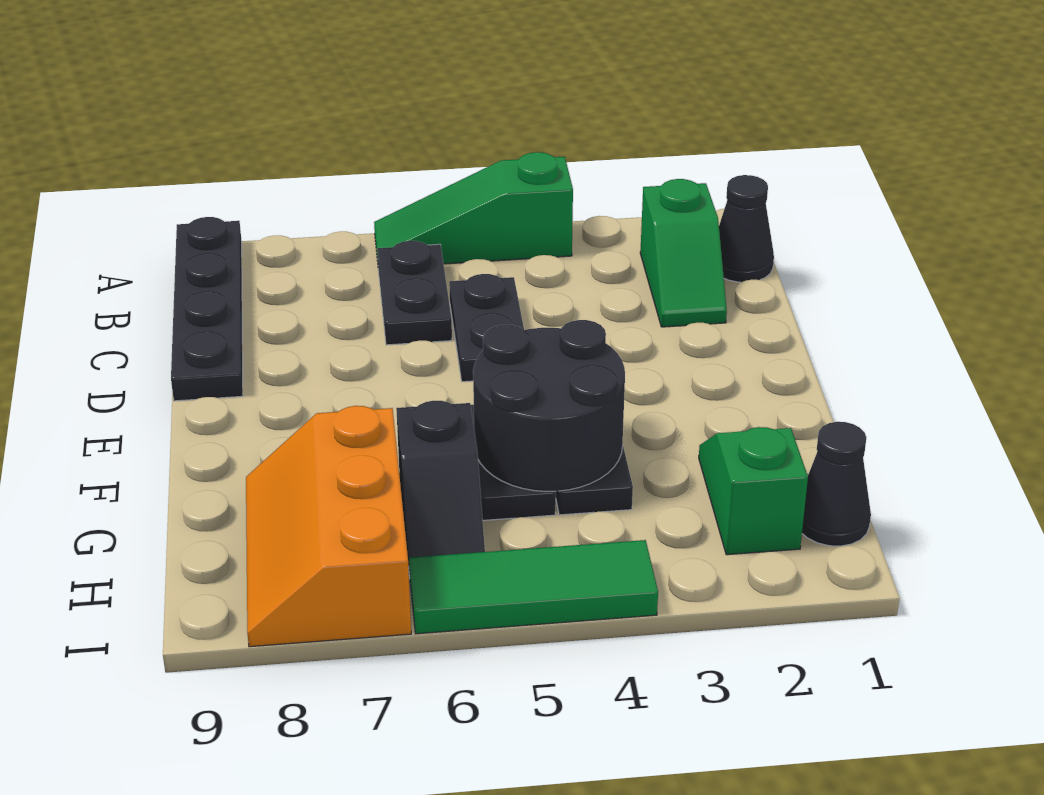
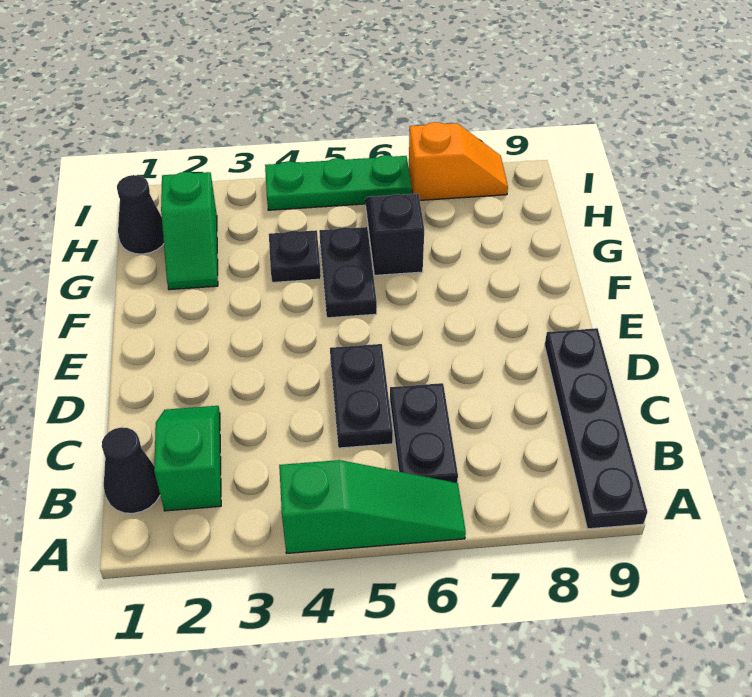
black round brick F4:G5 level 2 -> none
orange slope G7:I8 level 1 top 7 -> orange slope I7:I8 level 1 top 7
green tile I4:I6 level 1 -> green plate I4:I6 level 1

